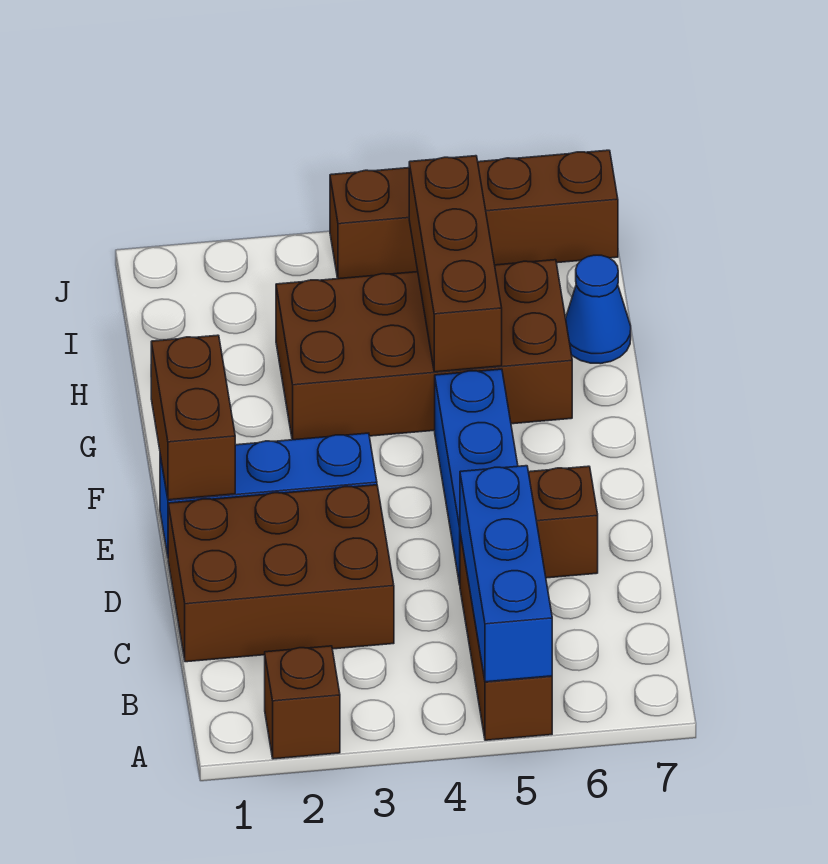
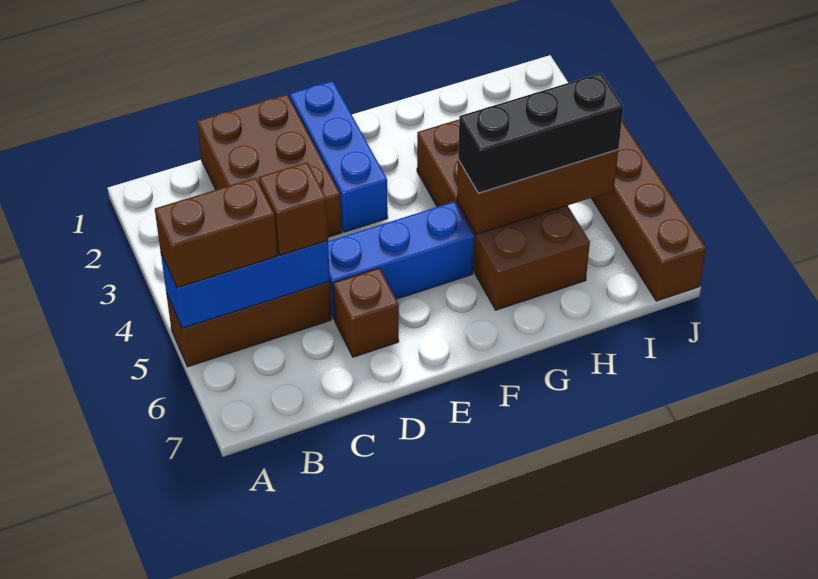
brown brick A2 level 1 -> brown brick C5 level 3
brown brick E1:F1 level 2 -> brown brick A5:B5 level 3
none -> black brick G5:I5 level 3
blue cone H7 level 1 -> none

